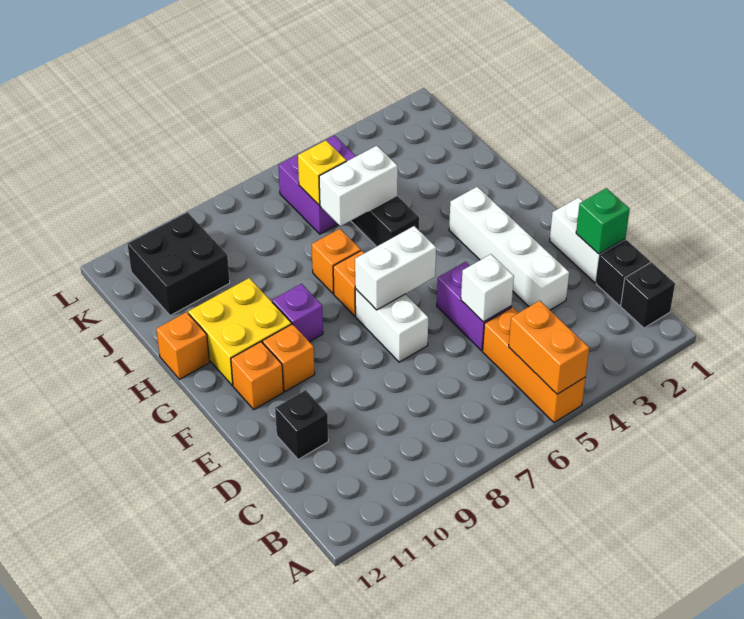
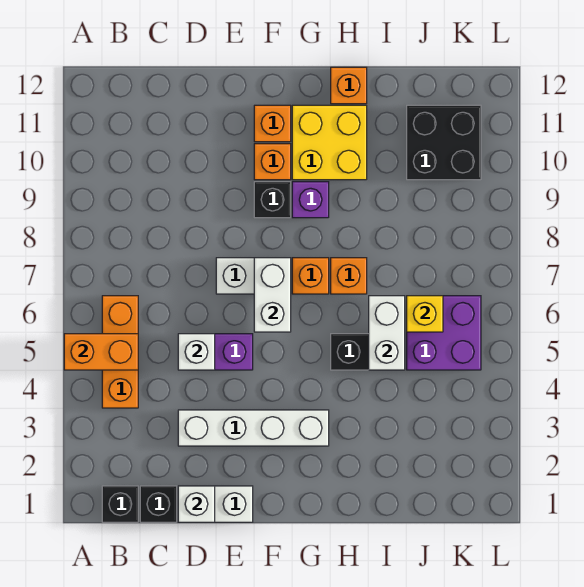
orange brick A5:C5 level 1 -> orange brick B4:B6 level 1
green brick D1 level 2 -> white brick D1 level 2
black brick D11 level 1 -> black brick F9 level 1

